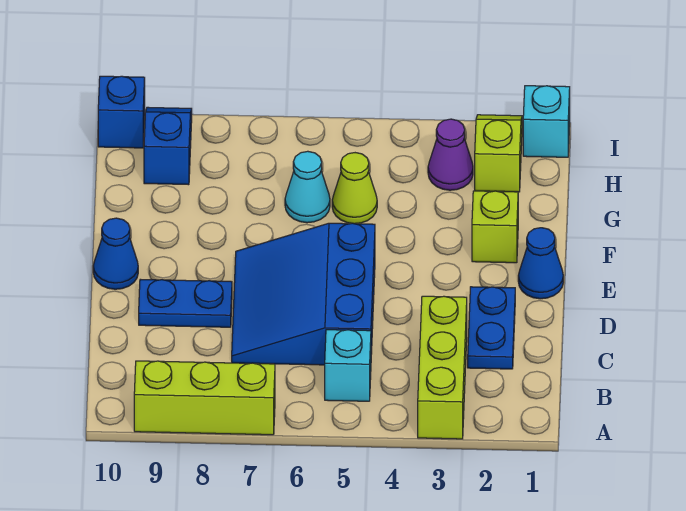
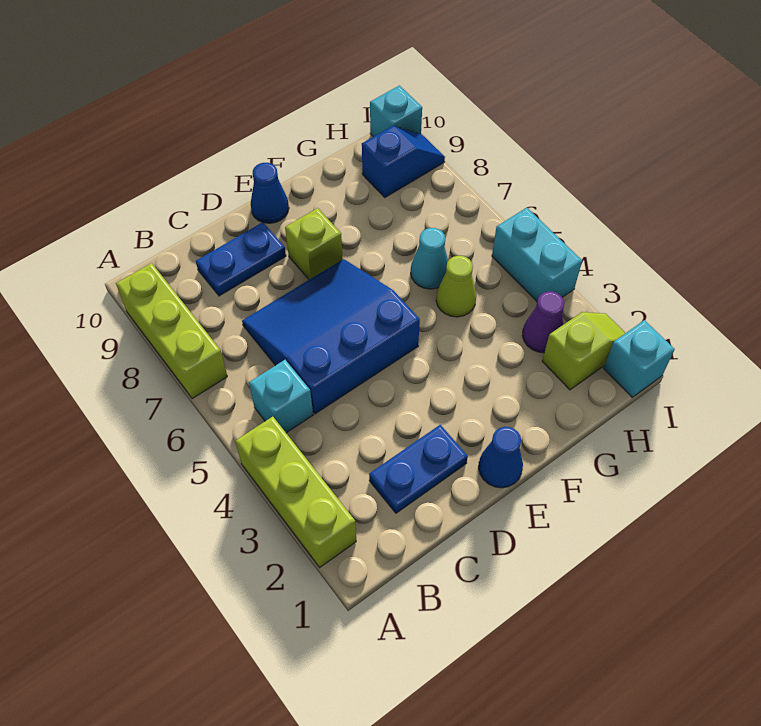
lime brick A3:C3 level 1 -> lime brick A2:A4 level 1
blue plate D8:D9 level 1 -> blue plate C9:D9 level 1
lime brick F2 level 1 -> lime brick E8 level 1
none -> cyan brick I4:I5 level 1
blue brick I10 level 1 -> cyan brick I10 level 1

